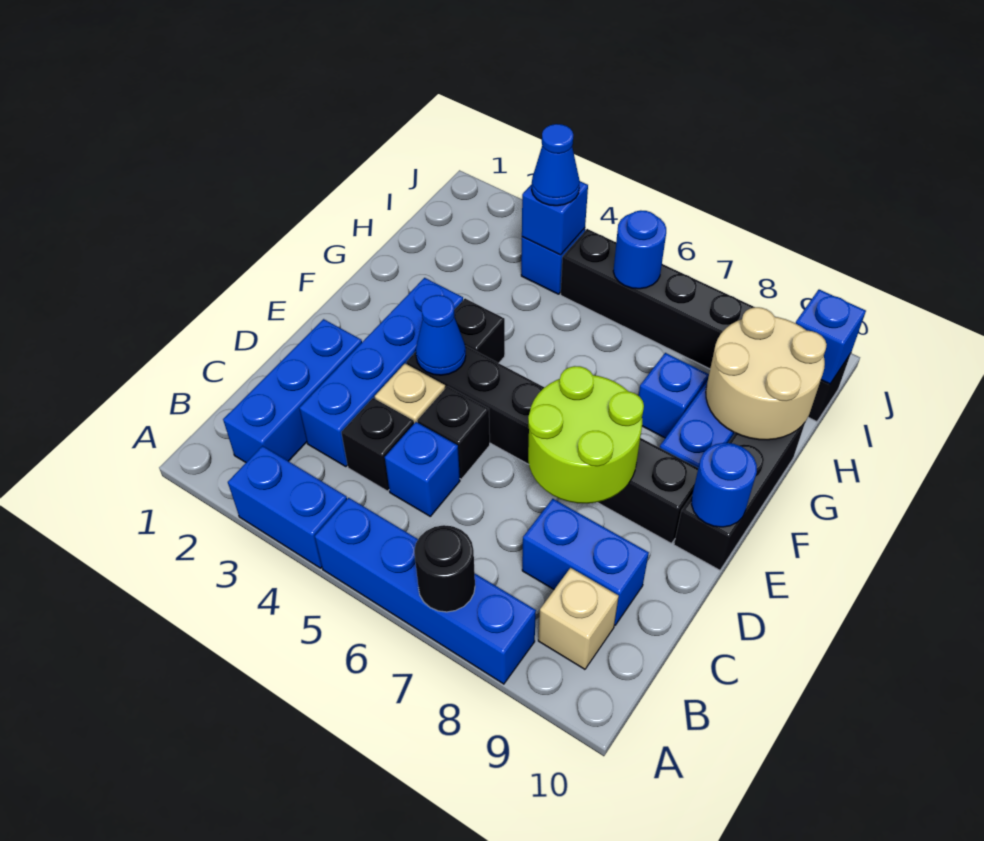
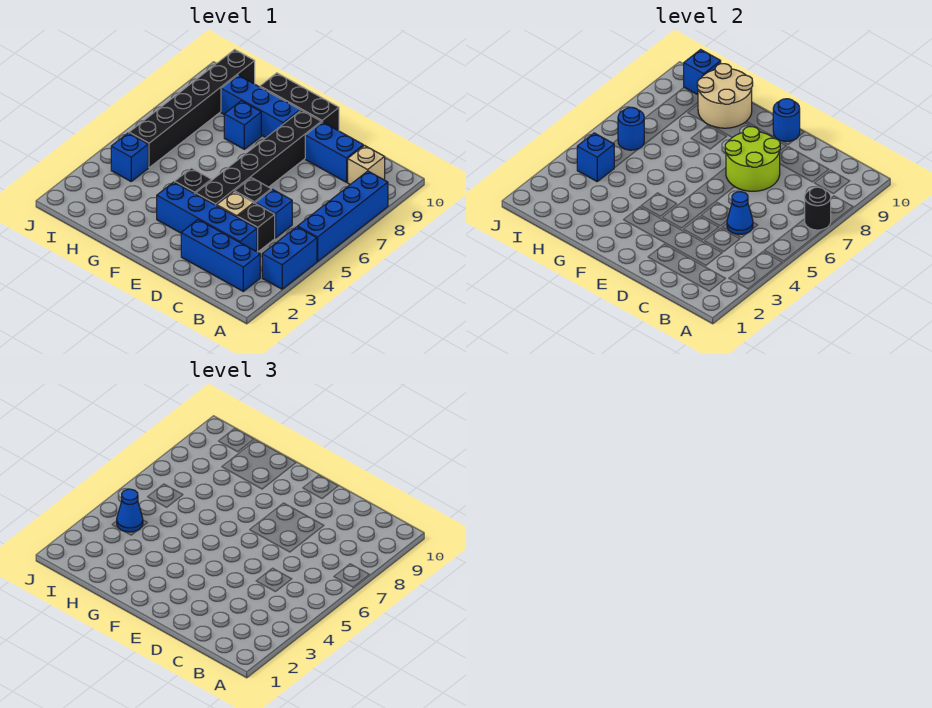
blue brick C8:C9 level 1 -> blue brick C9:D9 level 1
blue cone E4 level 2 -> blue cone C5 level 2

